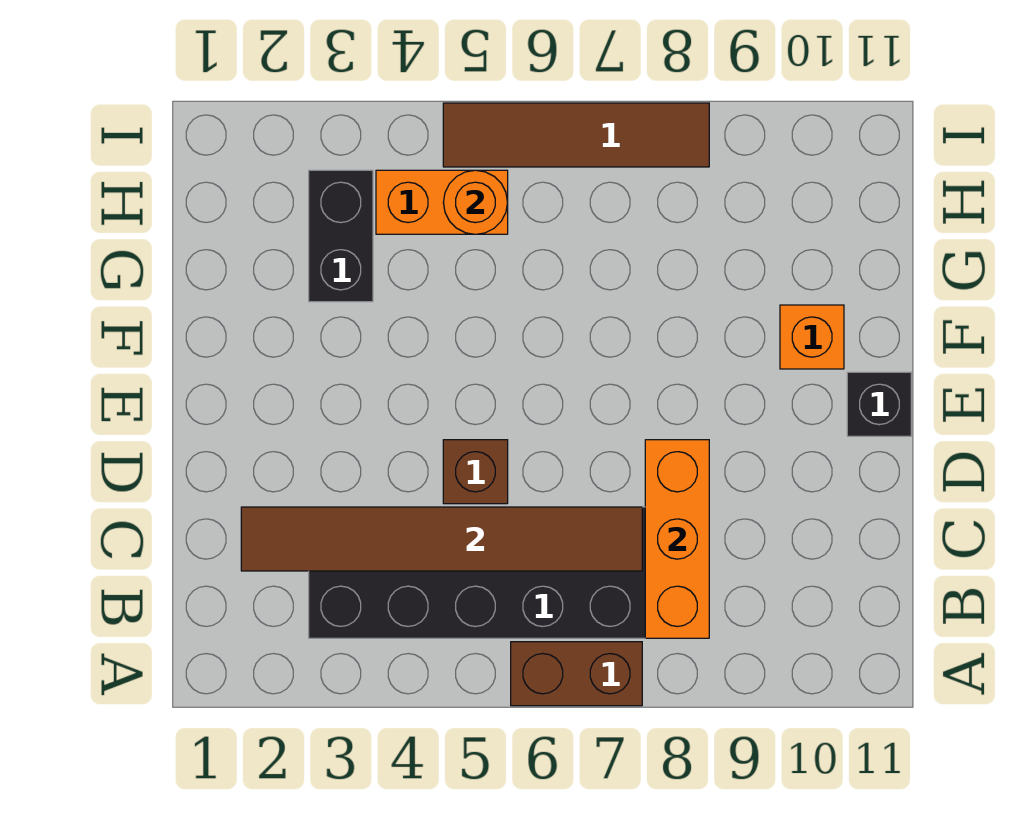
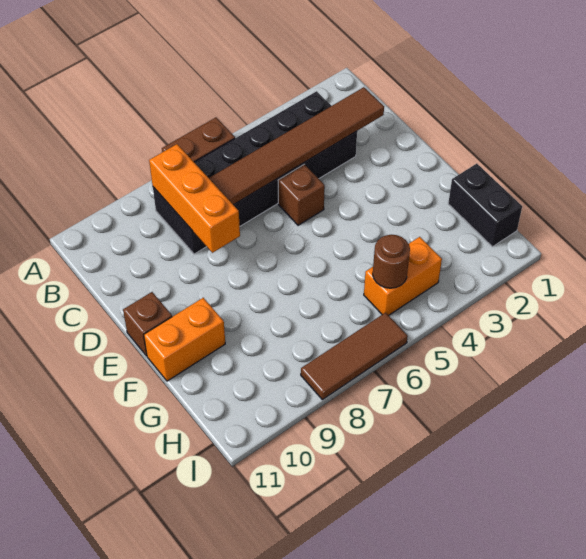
black brick E11 level 1 -> brown brick E11 level 1
orange brick F10 level 1 -> orange brick F10:F11 level 1
black brick G3:H3 level 1 -> black brick G1:H1 level 1
orange round brick H5 level 2 -> brown round brick H5 level 2
brown tile I5:I8 level 1 -> brown tile I6:I8 level 1

